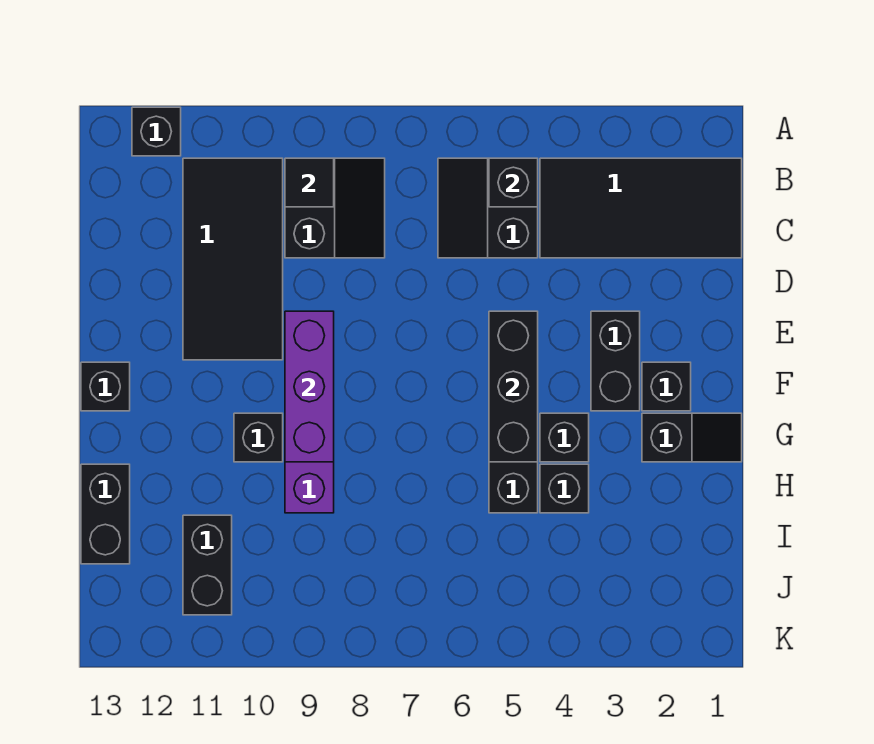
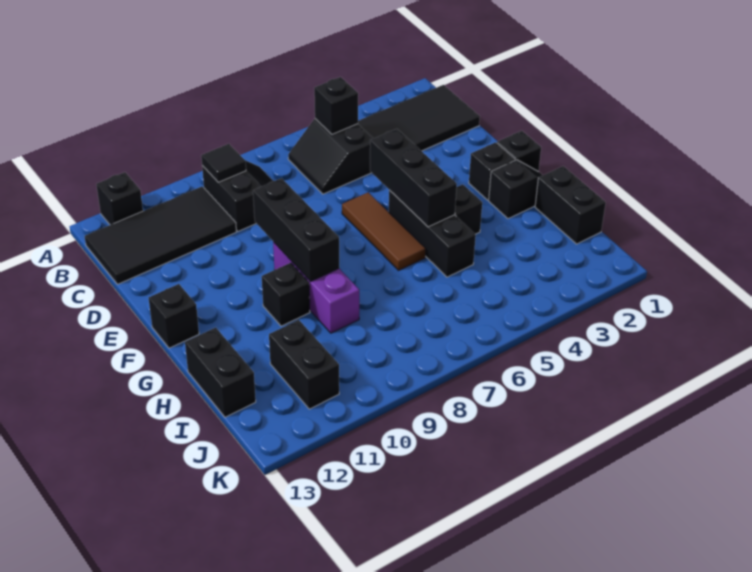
black tile B10:E11 level 1 -> black tile B10:C13 level 1
black brick E3:F3 level 1 -> black brick H1:I1 level 1
none -> brown tile E6:G6 level 1
purple brick E9:G9 level 2 -> black brick E9:G9 level 2
black brick H4 level 1 -> black brick F1 level 1

